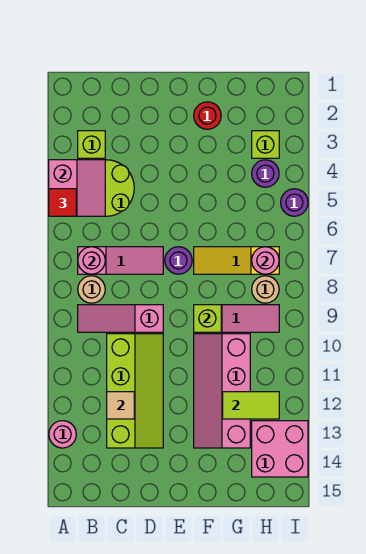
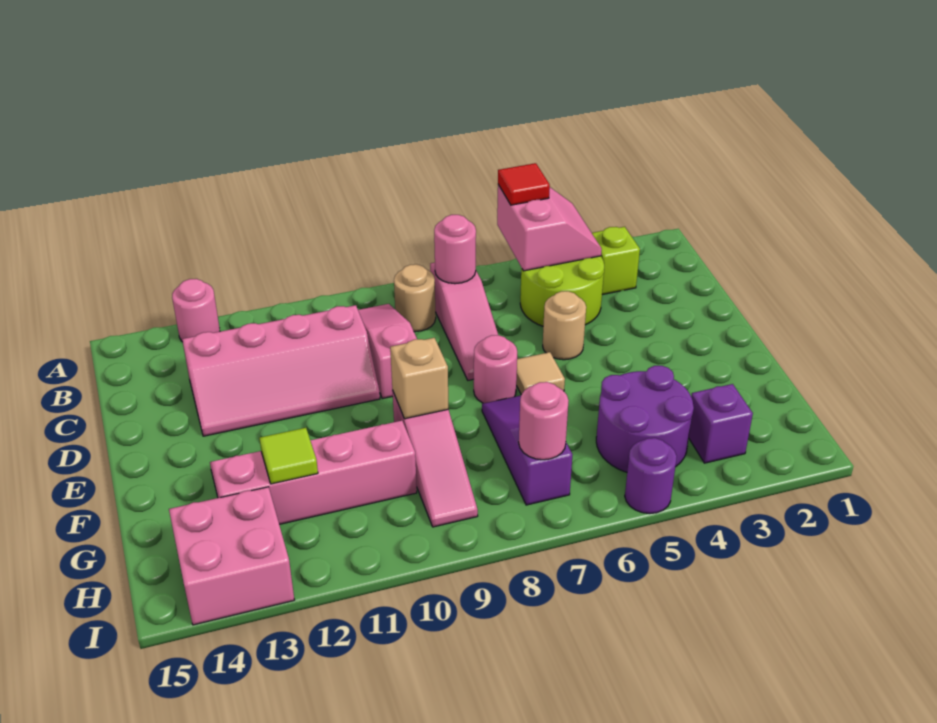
pink slope A4:B5 level 2 top A -> pink slope A4:B5 level 2 top 5
lime slope C10:D13 level 1 top C -> pink slope C10:D13 level 1 top C
tan tile C12 level 2 -> tan tile E6 level 1
purple round brick E7 level 1 -> pink round brick E7 level 1
red round brick F2 level 1 -> none
yellow slope F7:H7 level 1 top H -> purple slope F7:H7 level 1 top H
lime brick F9 level 2 -> tan brick F9 level 2
lime tile G12:H12 level 2 -> lime tile G12 level 2
lime brick H3 level 1 -> purple brick H3 level 1
purple round brick H4 level 1 -> purple round brick G4:H5 level 1
tan round brick H8 level 1 -> tan round brick D5 level 1

